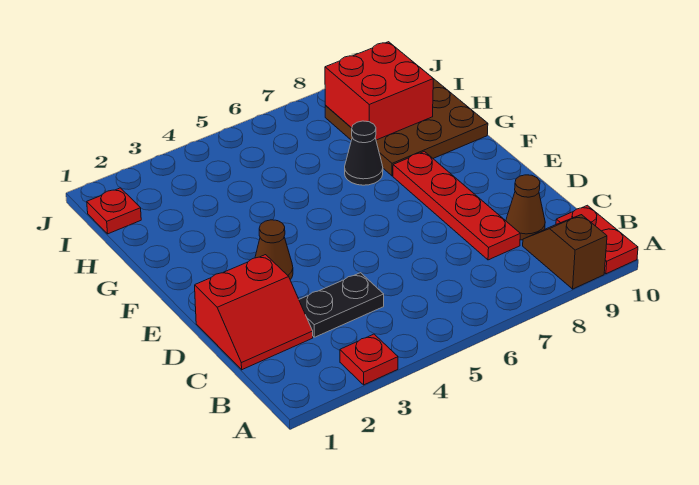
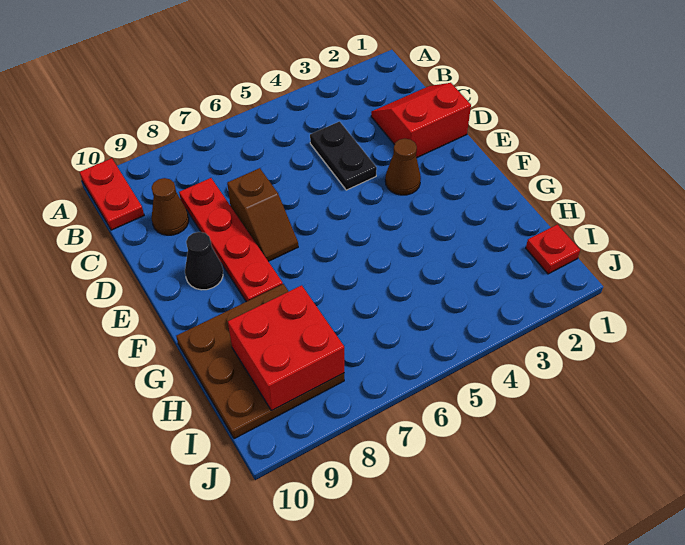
red plate A3 level 1 -> none
brown slope A9:B9 level 1 top A -> brown slope D7:E7 level 1 top D
black plate C3:C4 level 1 -> black plate C4:D4 level 1
black cone G7 level 1 -> black cone E9 level 1

